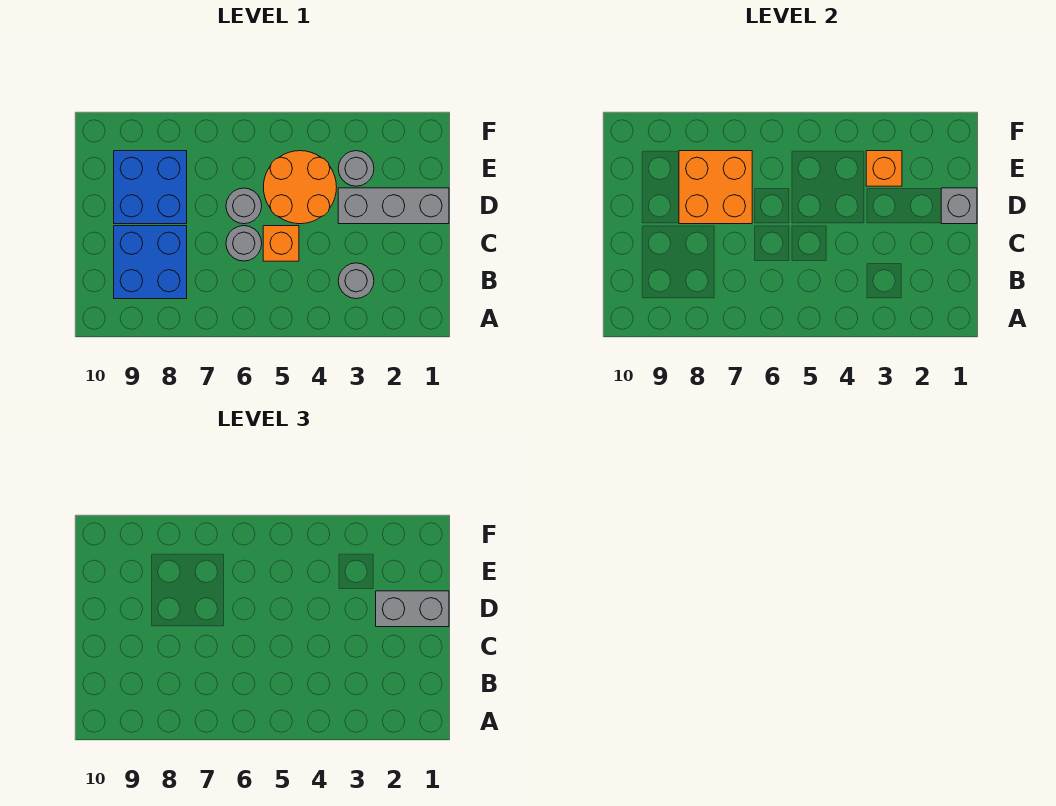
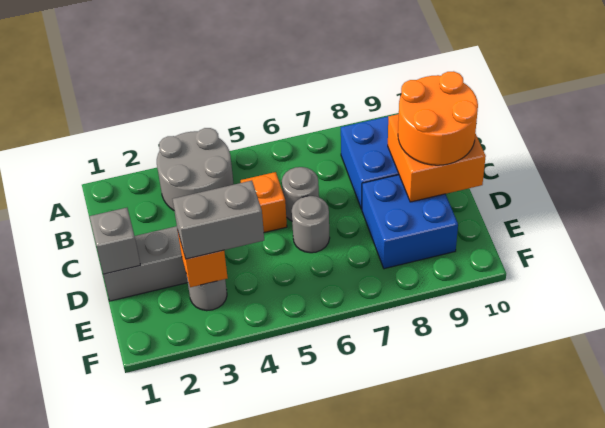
grey round brick B3 level 1 -> grey round brick A3:B4 level 1
grey brick D1:D2 level 3 -> grey brick E3:E4 level 3
orange round brick D4:E5 level 1 -> orange round brick C9:D10 level 3
orange brick D7:E8 level 2 -> orange brick C9:D10 level 2

